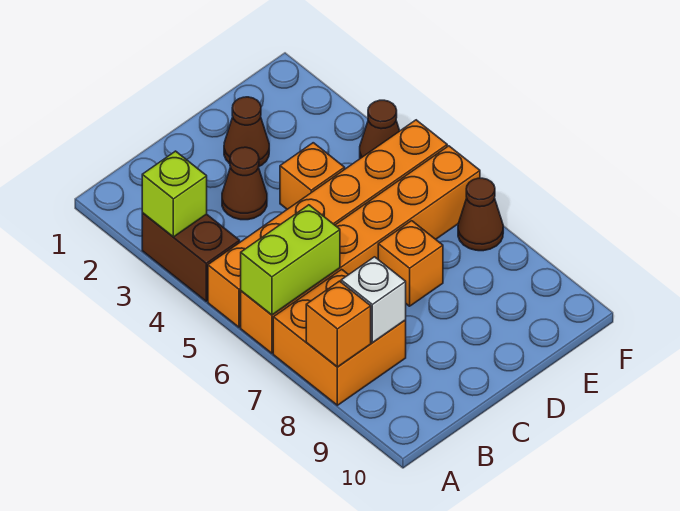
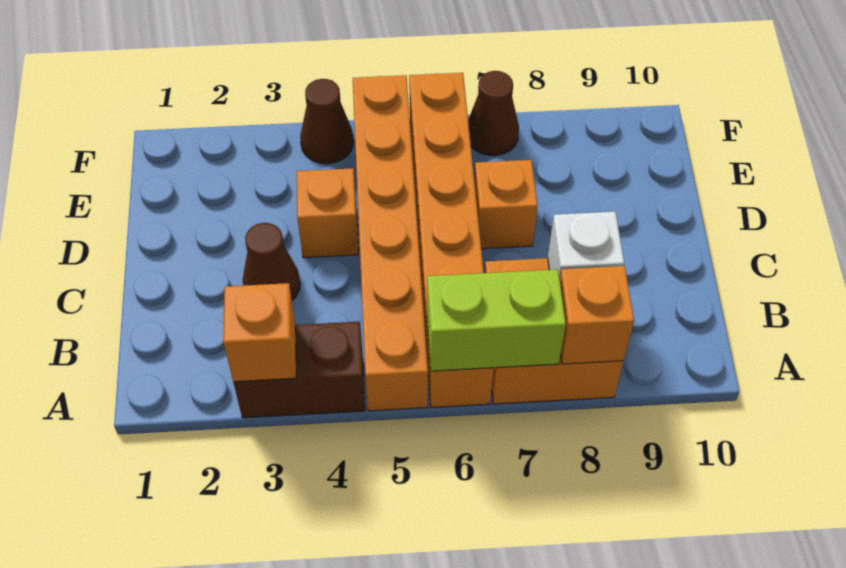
lime brick A3 level 2 -> orange brick A3 level 2
lime brick A6:B6 level 2 -> lime brick A6:A7 level 2
brown cone D2 level 1 -> none

